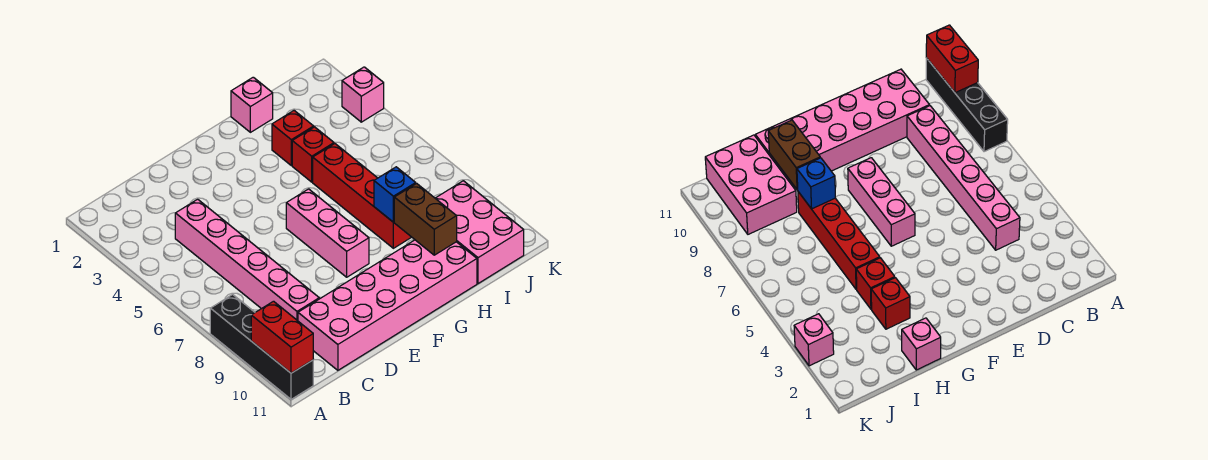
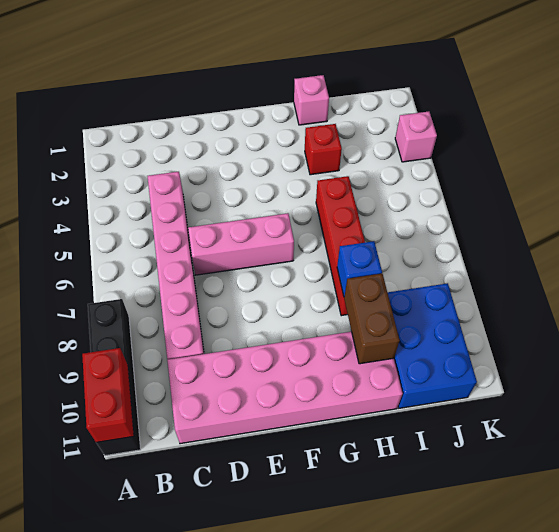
pink brick F6:F8 level 1 -> pink brick D6:F6 level 1
red brick H4 level 1 -> none
pink brick I9:J11 level 1 -> blue brick I9:J11 level 1

